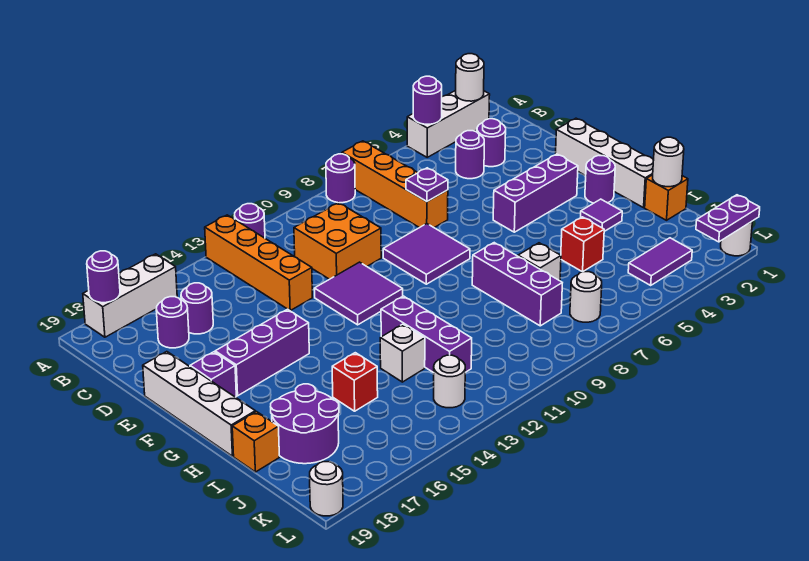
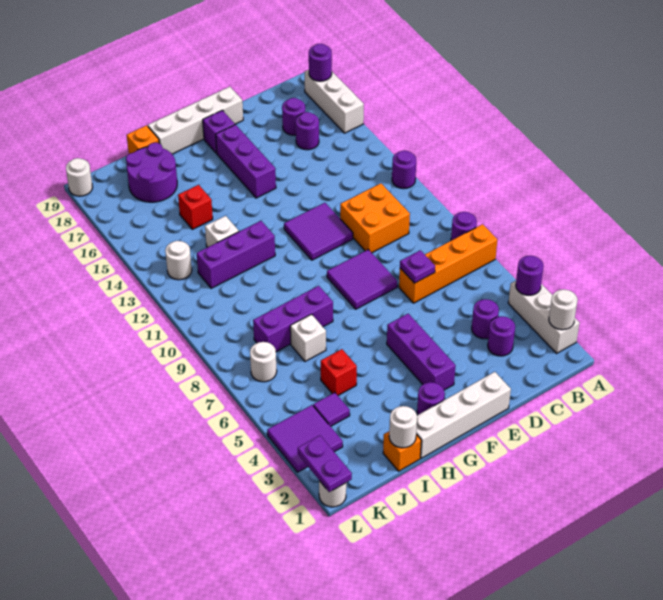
orange brick A13:D13 level 1 -> none
purple tile H3 level 1 -> purple tile J4 level 1
purple tile K3:K4 level 1 -> purple tile K3:L4 level 1

